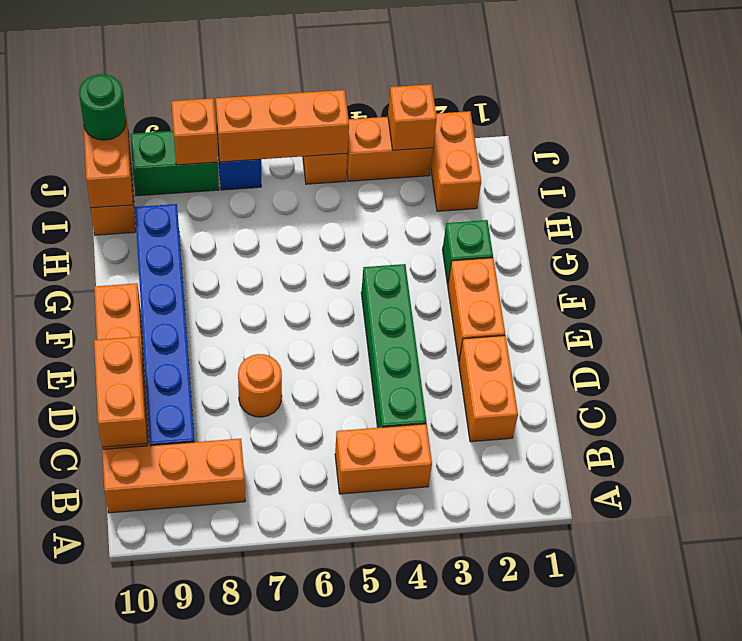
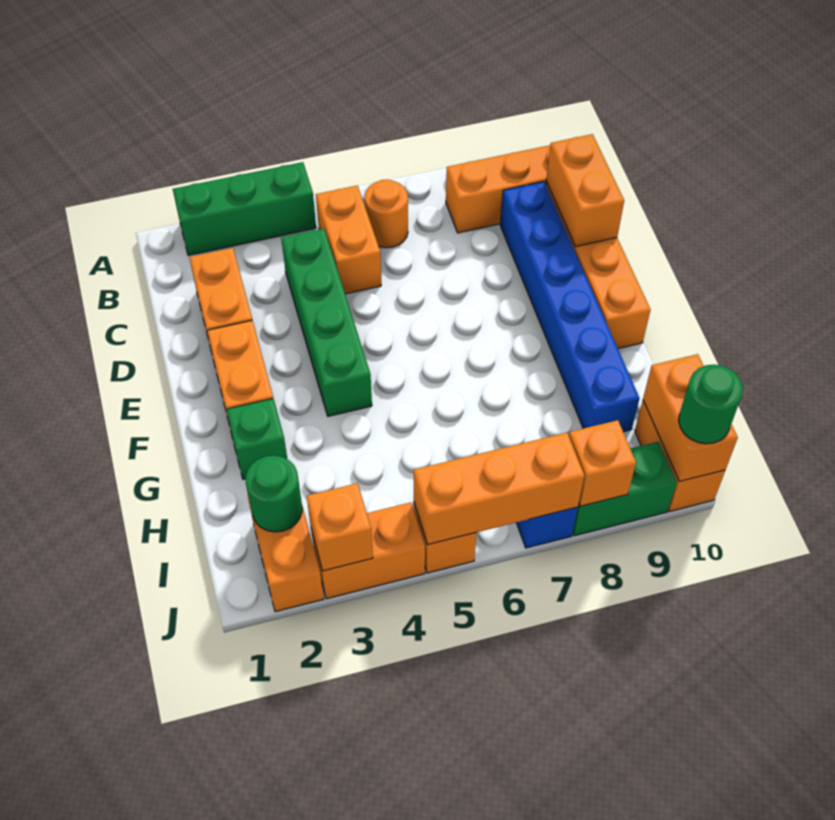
none -> green brick A2:A4 level 1
orange brick B4:B5 level 1 -> orange brick B5:C5 level 1
orange round brick D7 level 1 -> orange round brick B6 level 1
none -> green round brick I2 level 2

